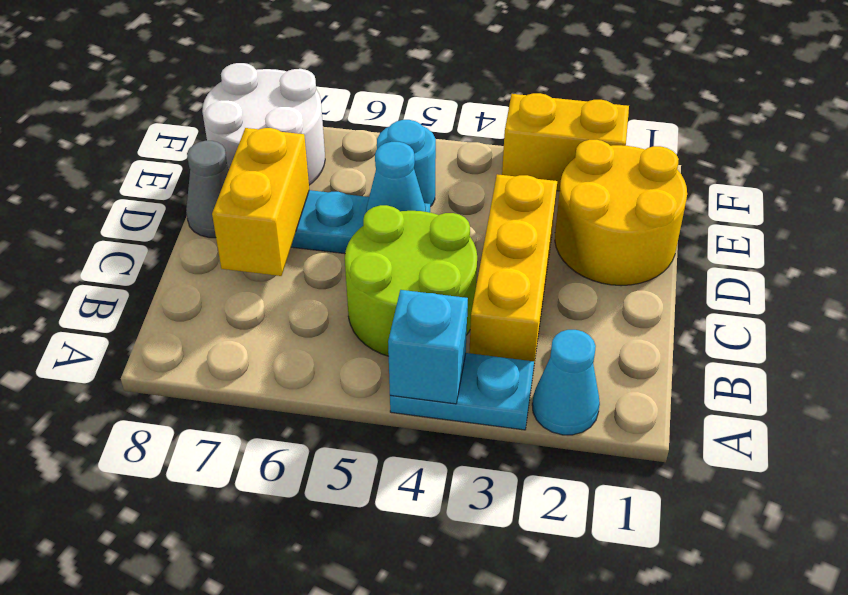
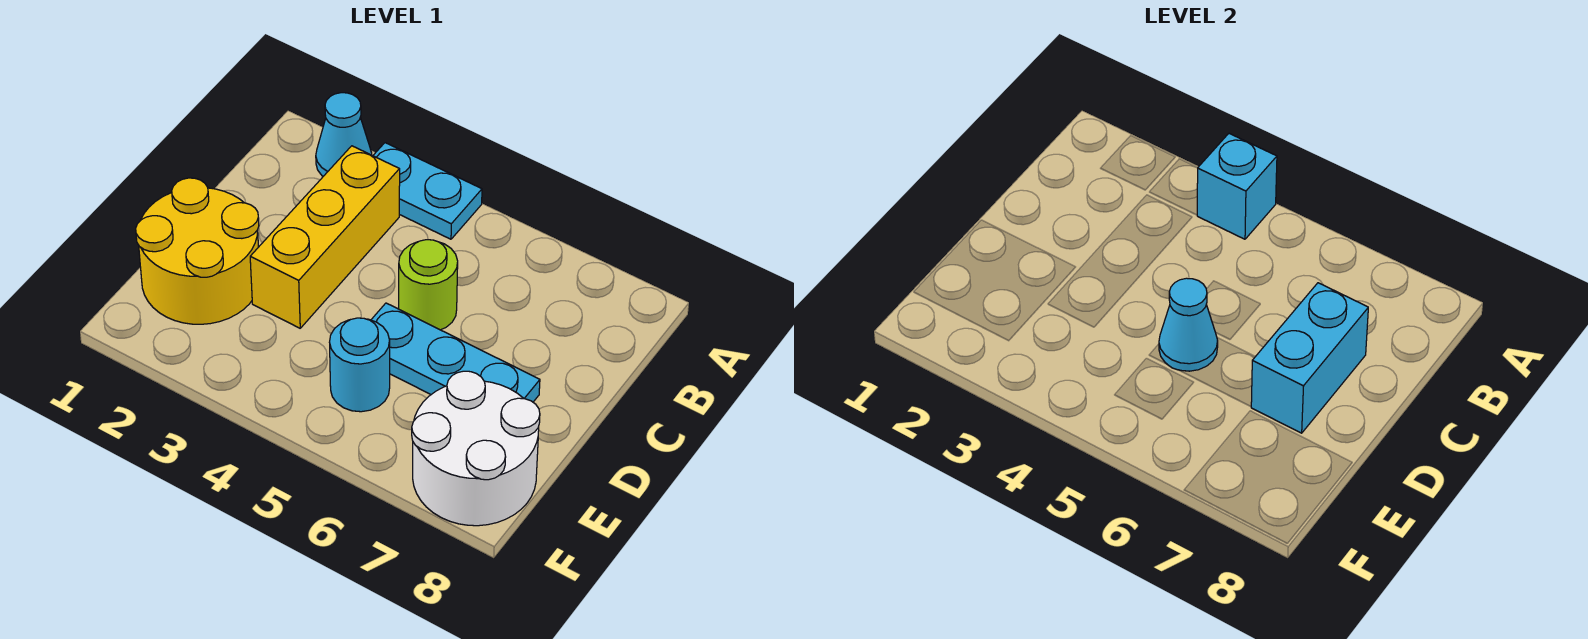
lime round brick B4:C5 level 1 -> lime round brick C5 level 1
yellow brick C7:D7 level 2 -> cyan brick C7:D7 level 2
grey cone D8 level 1 -> none
yellow brick F2:F3 level 1 -> none

